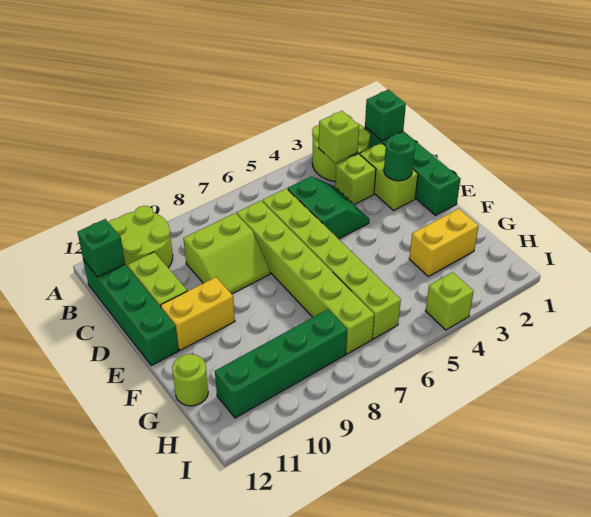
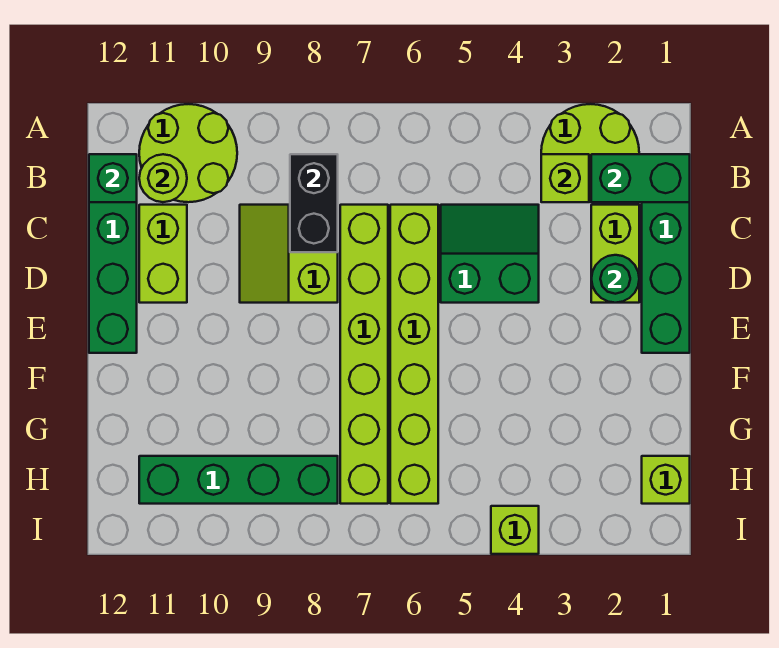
green brick B1 level 2 -> green brick B1:B2 level 2
none -> black brick B8:C8 level 2
lime brick C3 level 1 -> lime brick H1 level 1
green slope C4:D5 level 1 top 5 -> green slope C4:D5 level 1 top D
lime slope C8:D9 level 1 top C -> lime slope C8:D9 level 1 top 8
yellow brick E10:E11 level 1 -> none
yellow brick G2:G3 level 1 -> none
lime round brick G12 level 1 -> lime round brick B11 level 2

